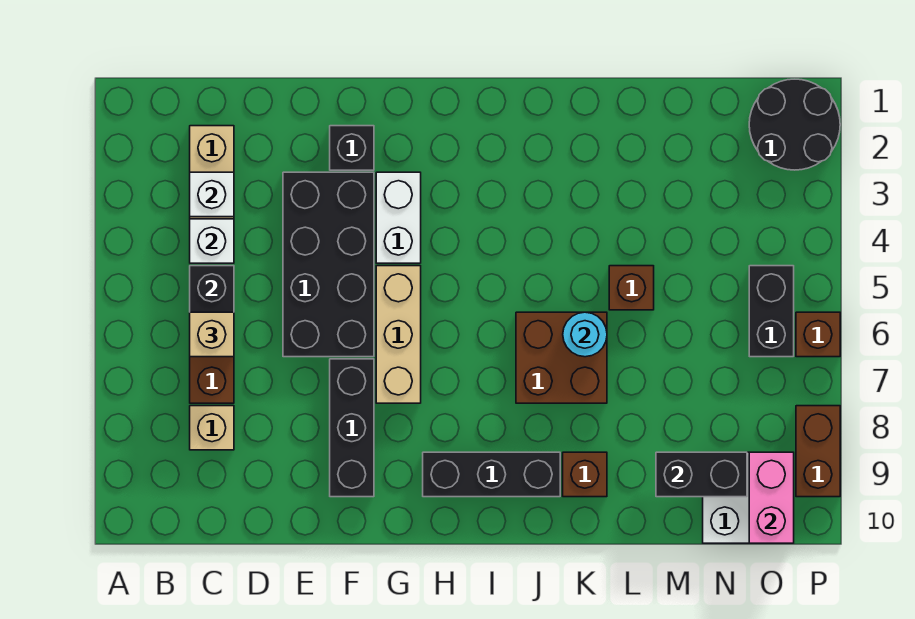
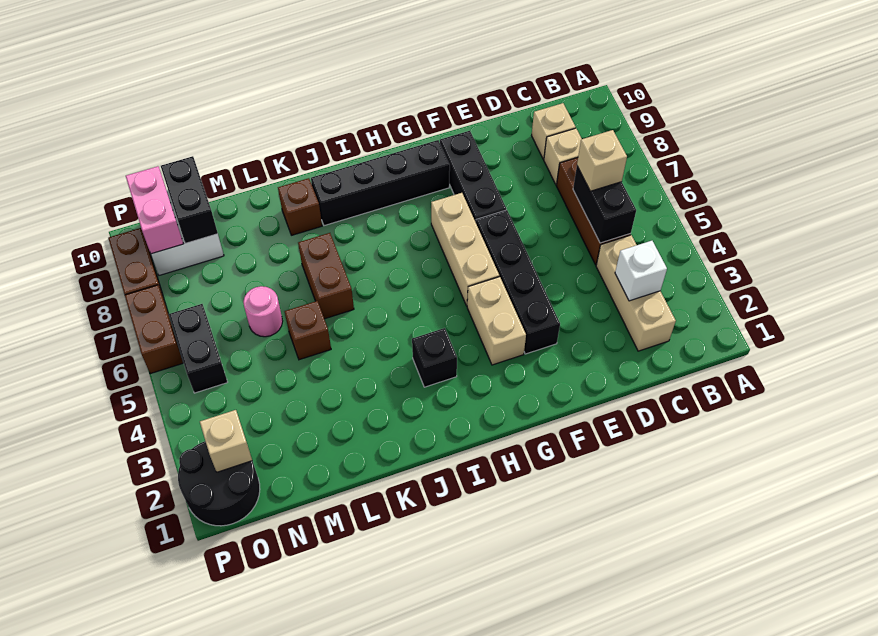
white brick C4 level 2 -> none
none -> tan brick C9 level 1
black brick E3:F6 level 1 -> black brick F3:F6 level 1
black brick F2 level 1 -> black brick I3 level 1
white brick G3:G4 level 1 -> tan brick G3:G4 level 1
black brick H9:J9 level 1 -> black brick G9:J9 level 1
brown brick J6:K7 level 1 -> brown brick K6:K7 level 1
cyan round brick K6 level 2 -> none
none -> pink round brick M6 level 1
black brick M9:N9 level 2 -> black brick N9:N10 level 2
none -> tan brick O2 level 2
brown brick P6 level 1 -> brown brick P6:P7 level 1

